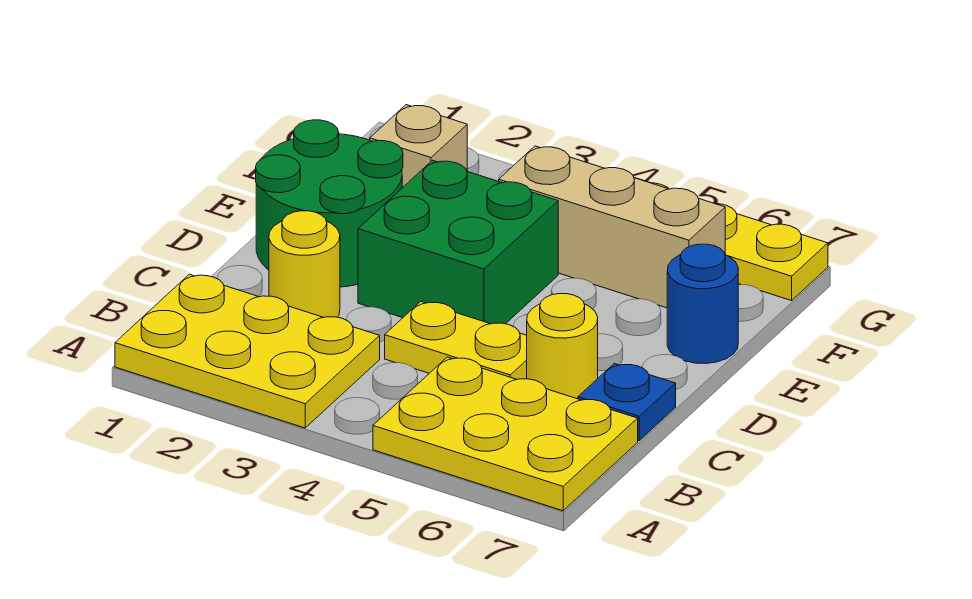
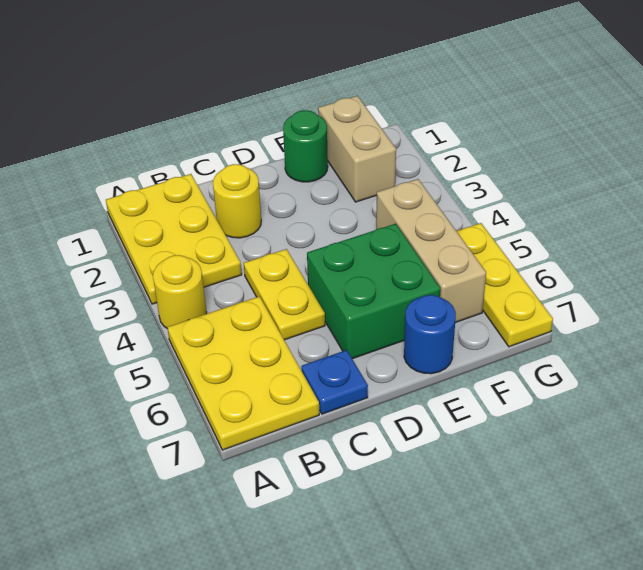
yellow round brick C6 level 1 -> yellow round brick A4 level 1
green round brick D1:E2 level 1 -> green round brick E1 level 1
green brick D3:E4 level 1 -> green brick D5:E6 level 1
tan brick F2 level 1 -> tan brick F1:F2 level 1

